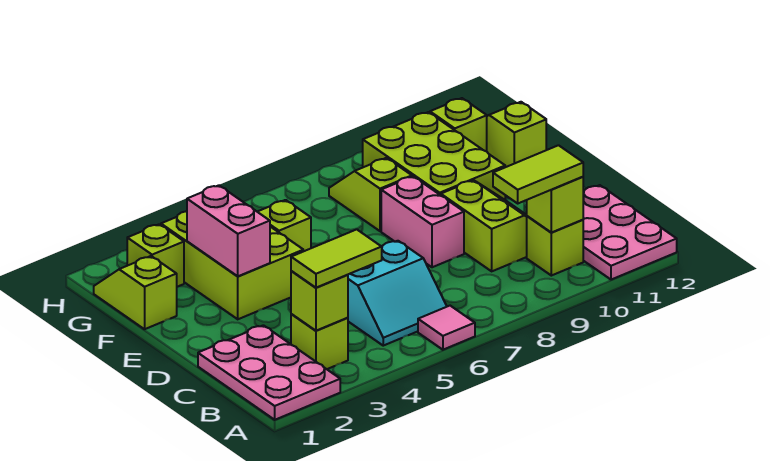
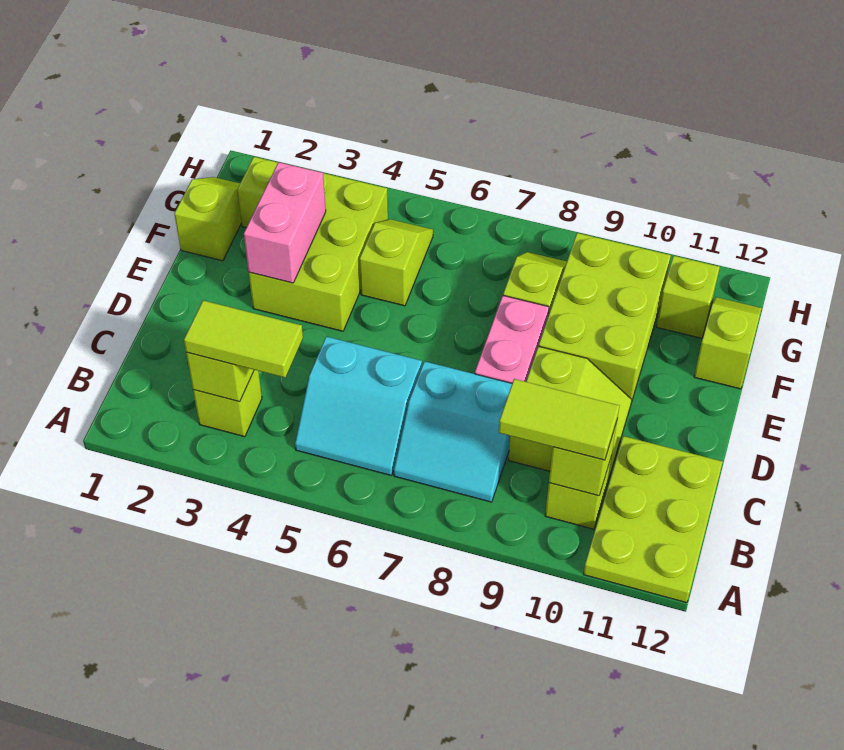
pink plate A1:C2 level 1 -> none
pink tile A6 level 1 -> none
pink plate A11:C12 level 1 -> lime plate A11:C12 level 1
none -> cyan slope B7:C8 level 1 top C

